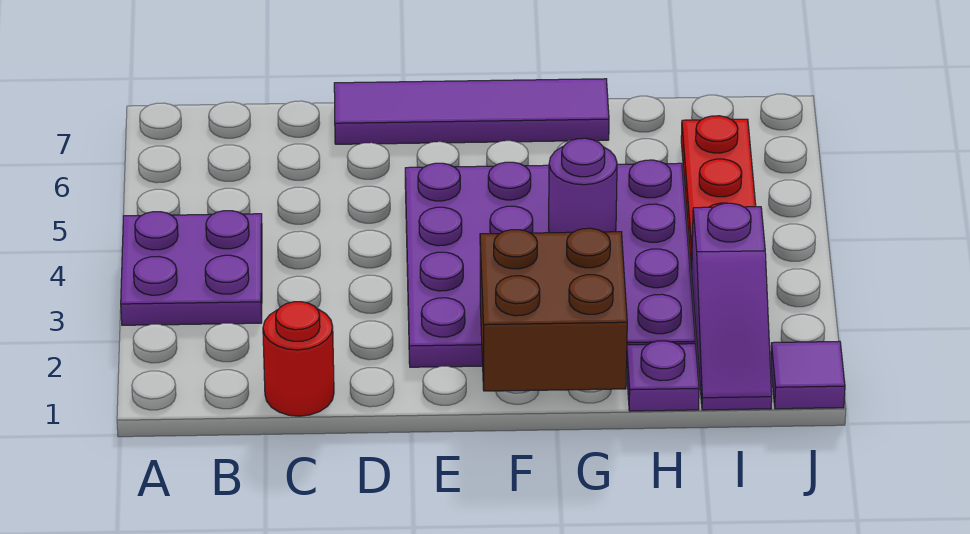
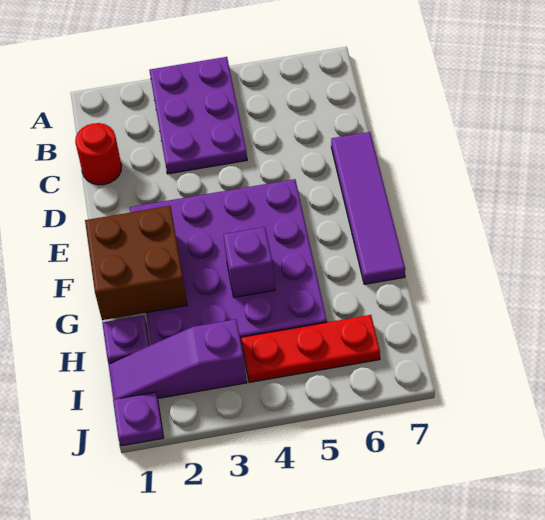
purple plate A3:B4 level 1 -> purple plate A3:C4 level 1
purple round brick G4 level 2 -> purple brick G4 level 2
purple tile J1 level 1 -> purple plate J1 level 1

